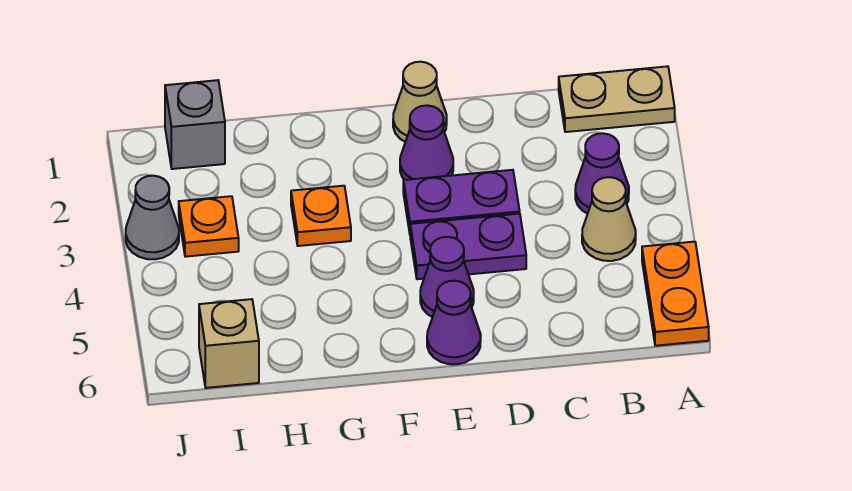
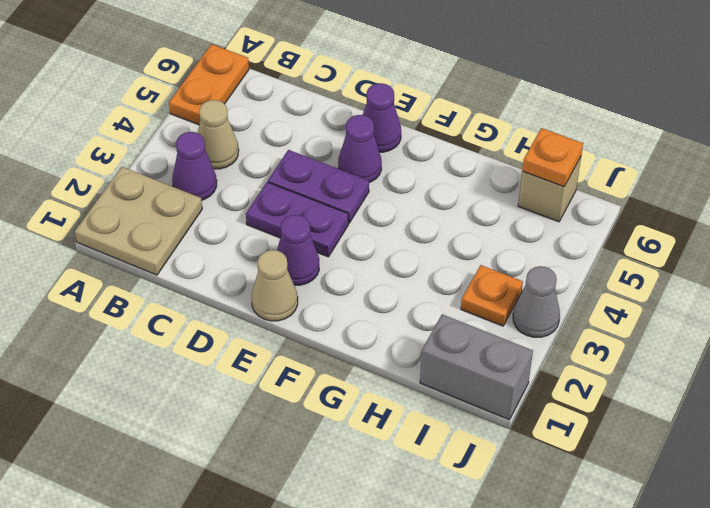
tan plate A1:B1 level 1 -> tan plate A1:B2 level 1
orange plate G3 level 1 -> orange plate I6 level 2
grey brick I1 level 1 -> grey brick I1:J1 level 1

